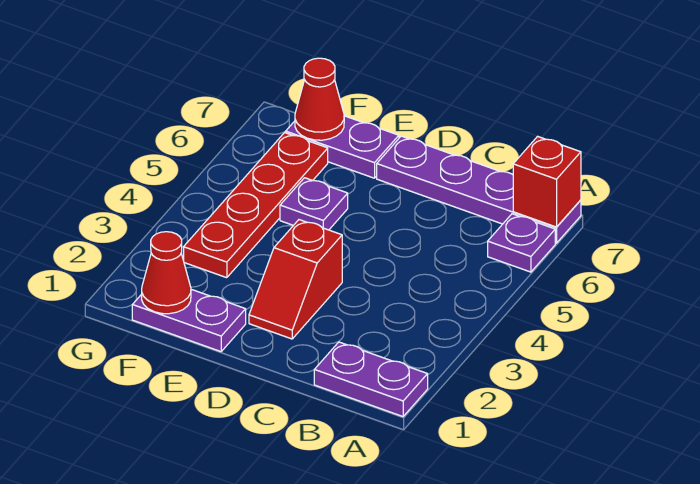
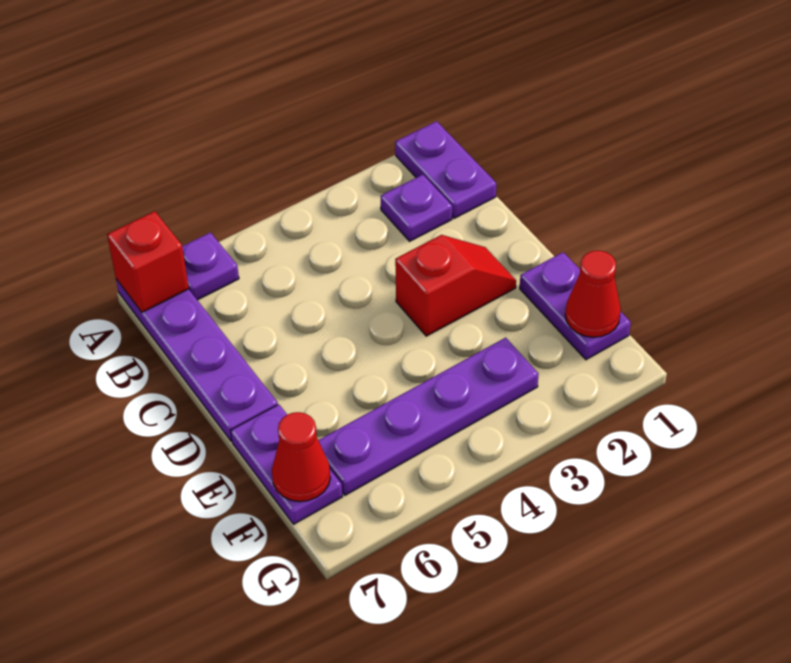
purple plate E5 level 1 -> purple plate B2 level 1
red plate F3:F6 level 1 -> purple plate F3:F6 level 1

